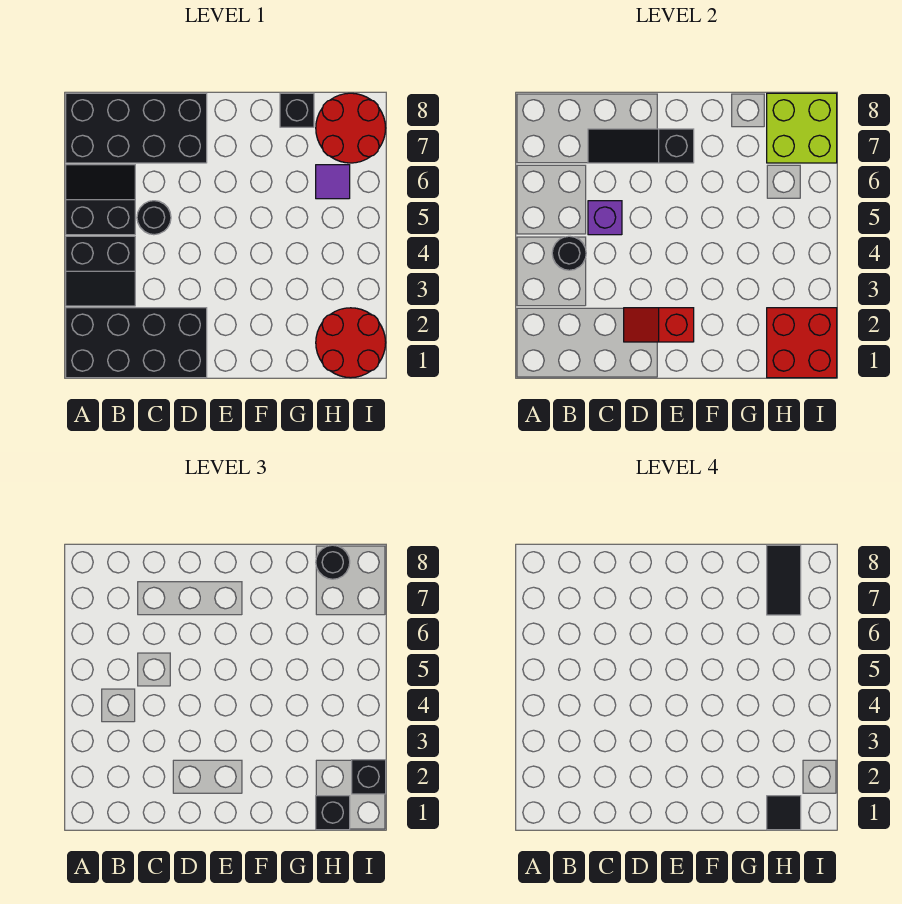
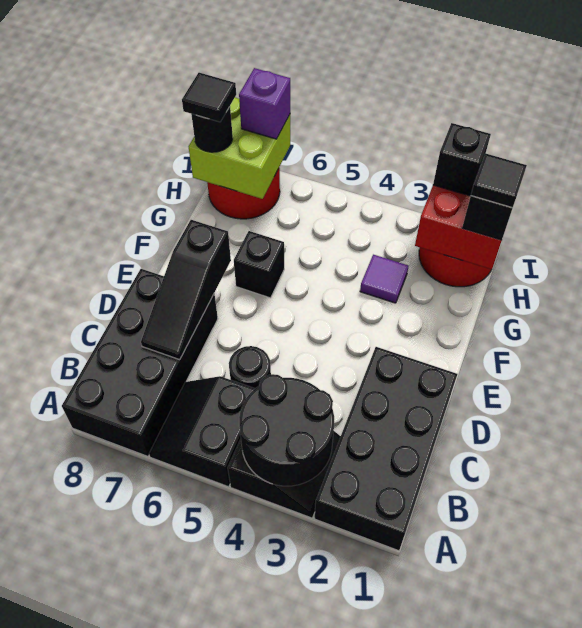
black round brick B4 level 2 -> black round brick A3:B4 level 2
purple brick C5 level 2 -> purple brick I7 level 3
red slope D2:E2 level 2 top E -> none
black brick G8 level 1 -> black brick F6 level 1
purple tile H6 level 1 -> purple tile G3 level 1
black tile H7:H8 level 4 -> black tile H8 level 4

